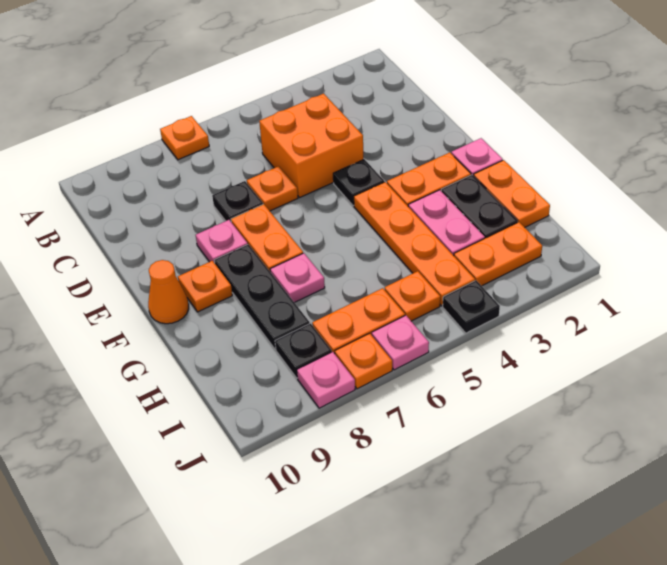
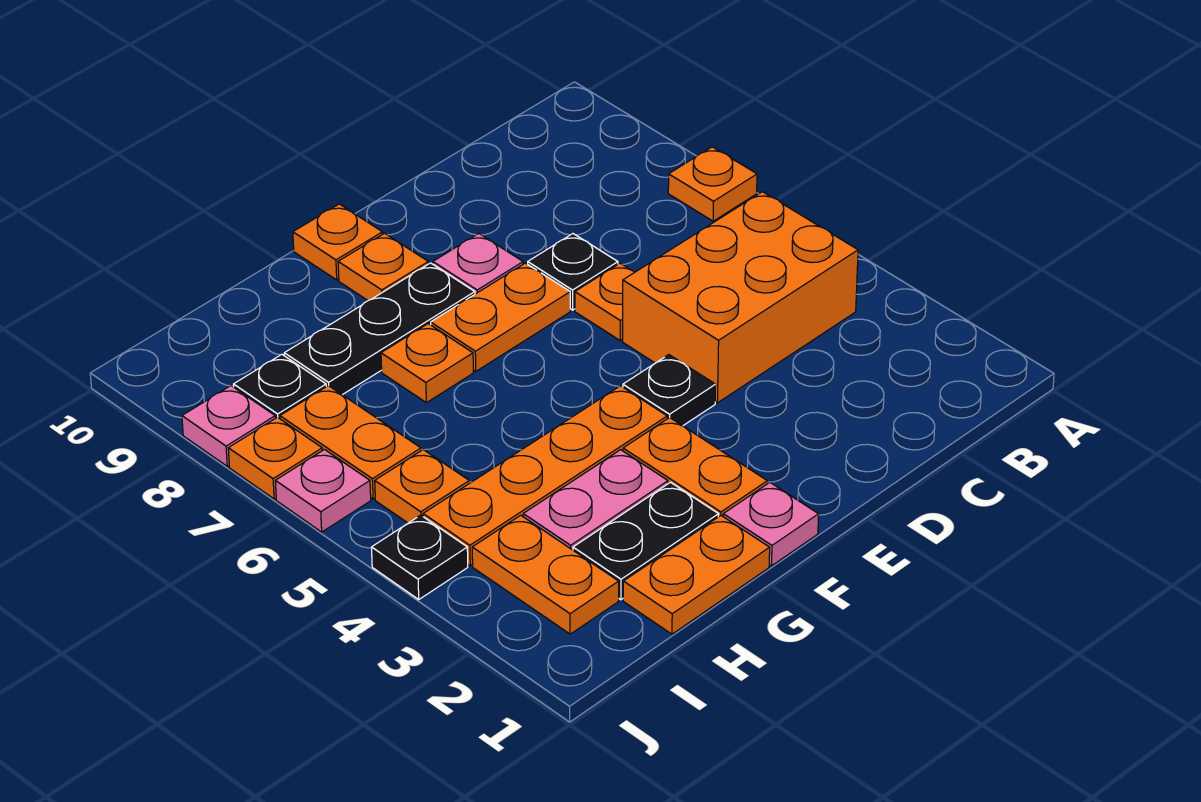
orange brick C4:D5 level 1 -> orange brick B4:D5 level 1
orange cone F10 level 1 -> orange plate F10 level 1
pink plate G7 level 1 -> orange plate G7 level 1

